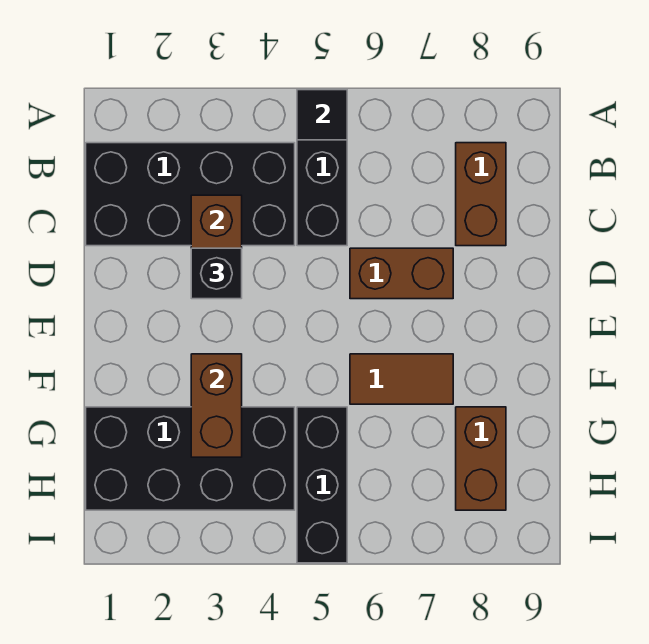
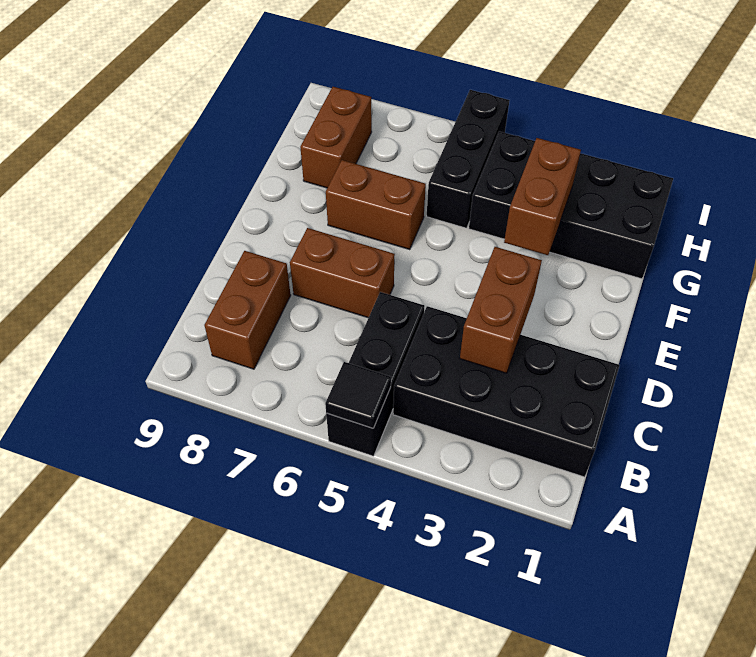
black brick D3 level 3 -> none
brown tile F6:F7 level 1 -> brown brick F6:F7 level 1

